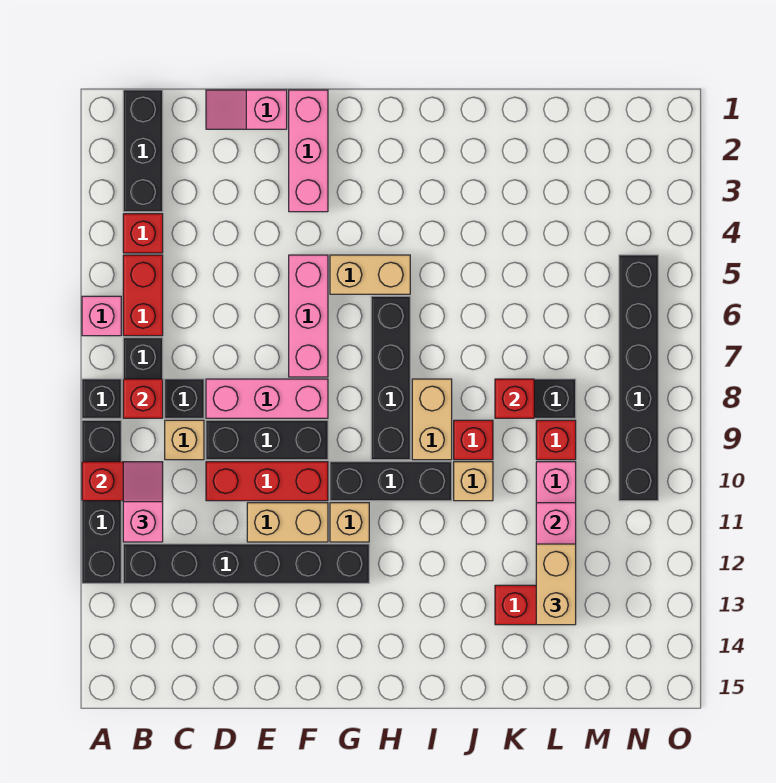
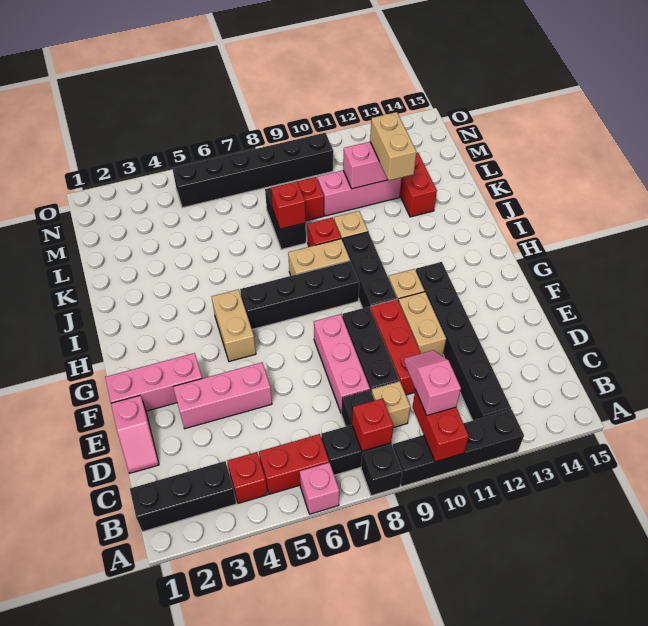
pink slope B10:B11 level 3 top 11 -> pink slope B10:C10 level 3 top B
pink brick F5:F7 level 1 -> pink brick E3:E5 level 1
tan brick L12:L13 level 3 -> tan brick K12:L12 level 3

